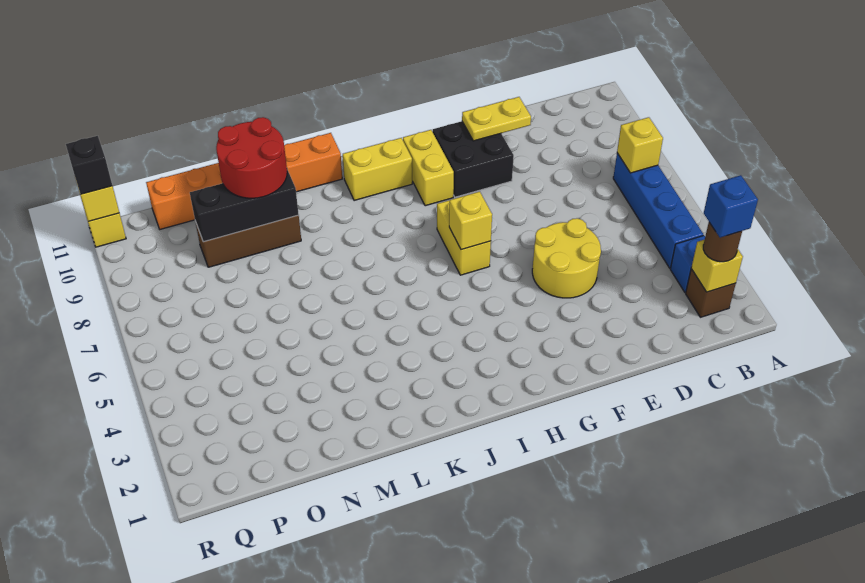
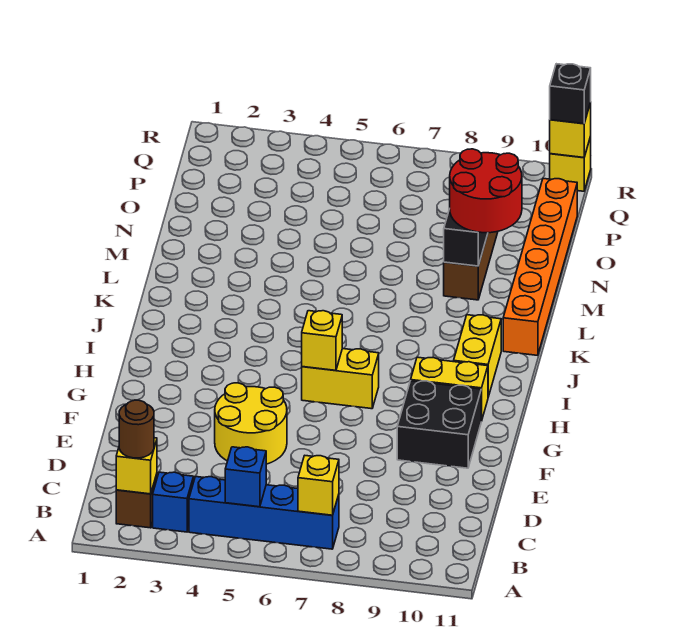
blue brick B2 level 4 -> blue brick B5 level 2
yellow plate E10:F10 level 2 -> none

